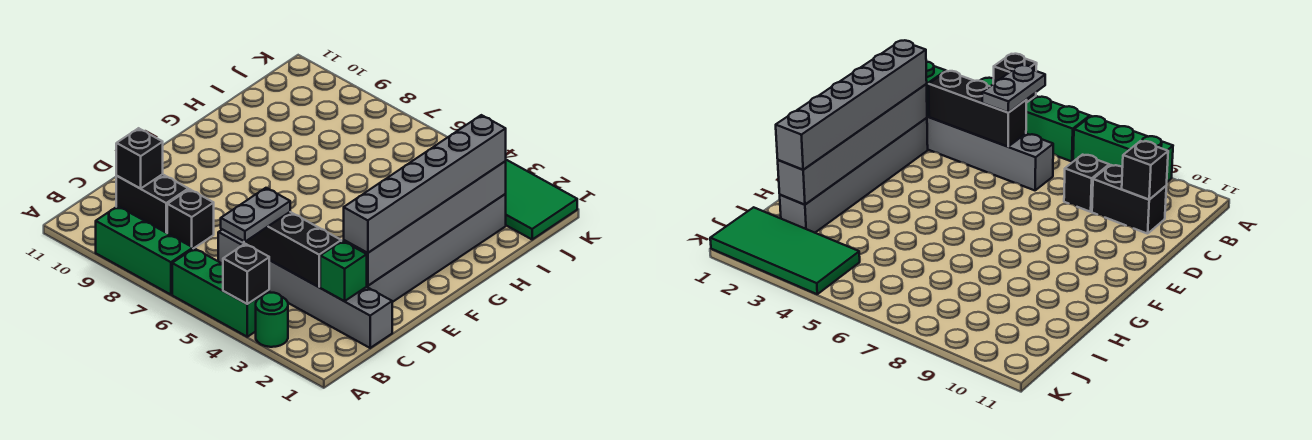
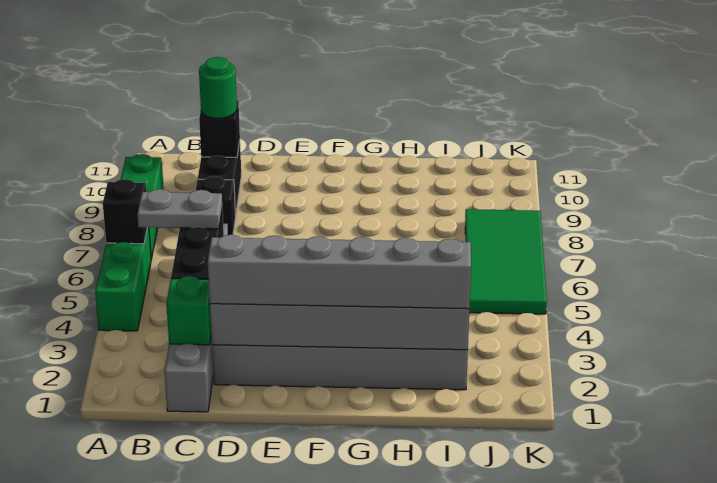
green round brick A3 level 1 -> green round brick C10 level 3
black brick A4 level 2 -> black brick A6 level 2
green tile J1:K4 level 1 -> green tile J5:K8 level 1

